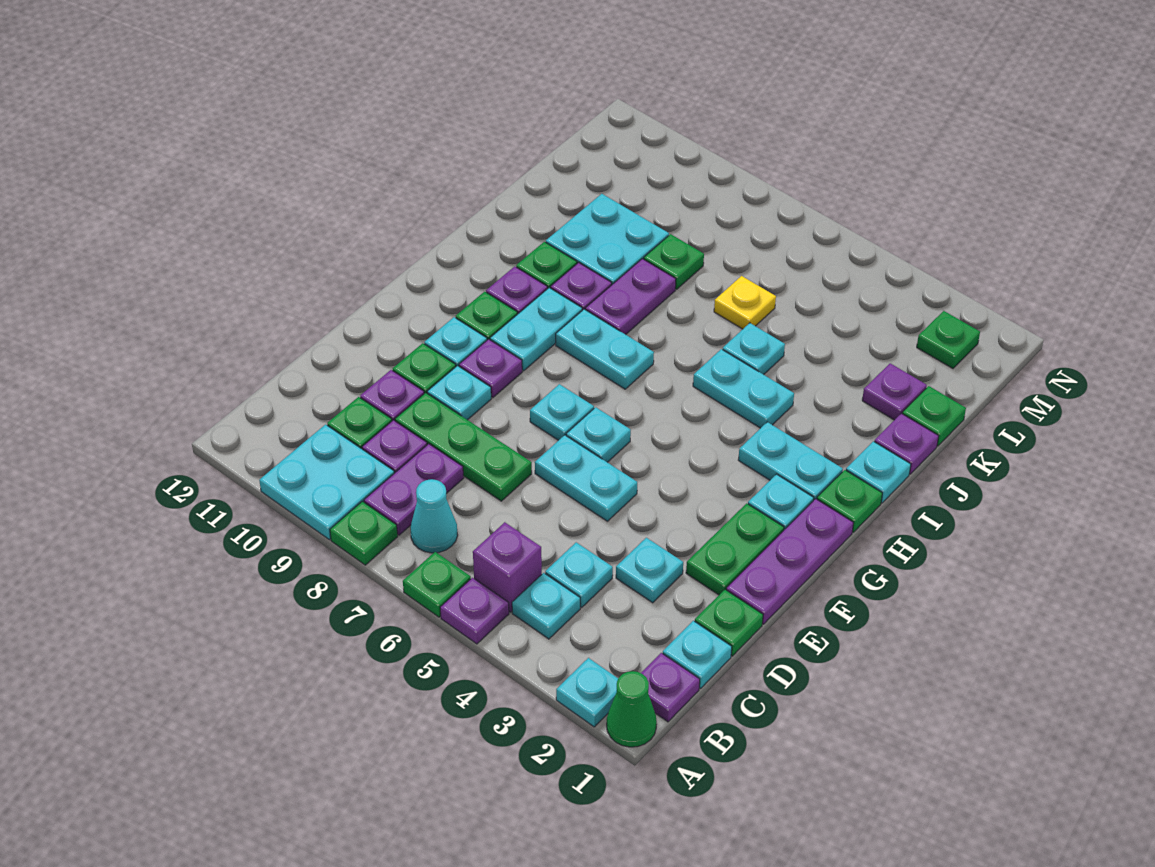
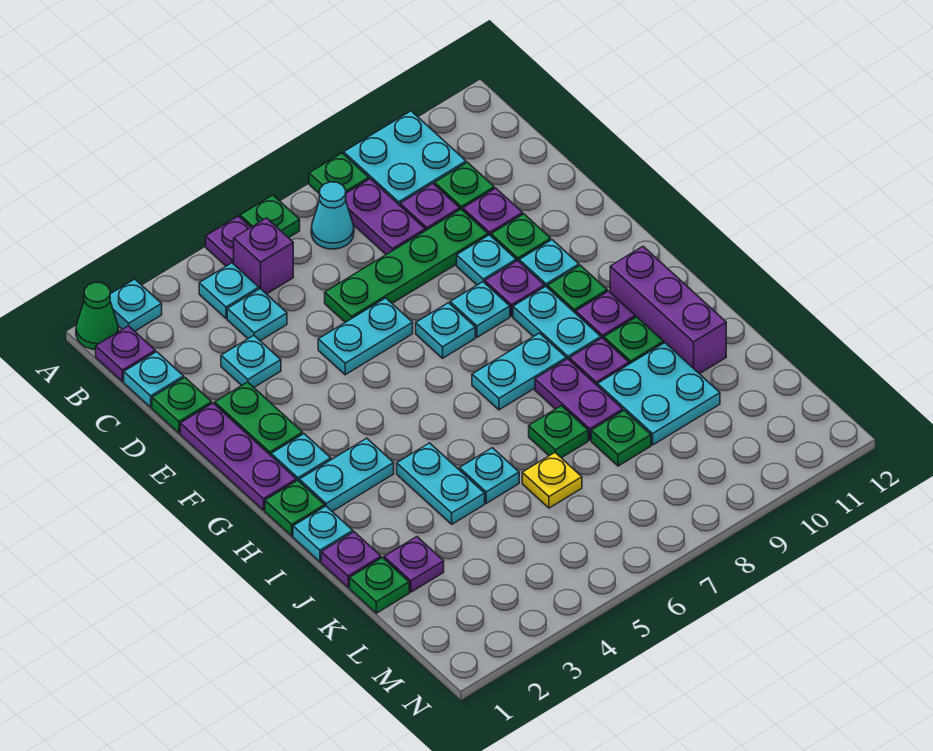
green plate D7:D9 level 1 -> green plate D6:D9 level 1
cyan plate F6 level 1 -> cyan plate F8 level 1
none -> purple brick H11:J11 level 1
cyan plate I4:I5 level 1 -> cyan plate I4:J4 level 1
green plate M2 level 1 -> green plate J7 level 1

